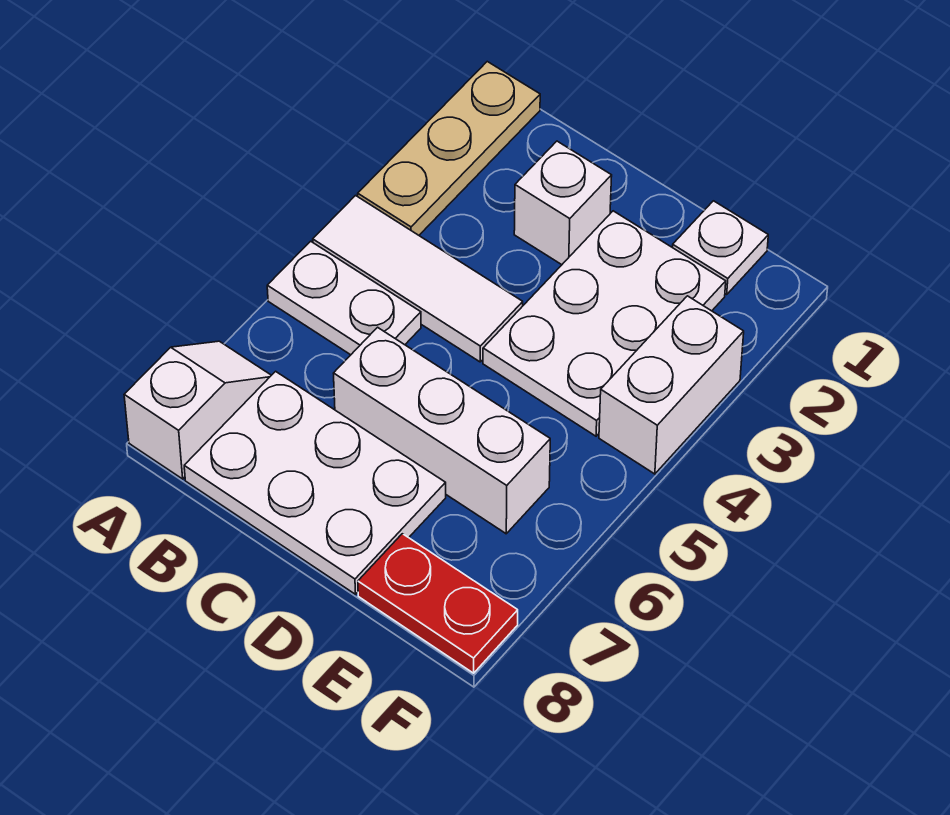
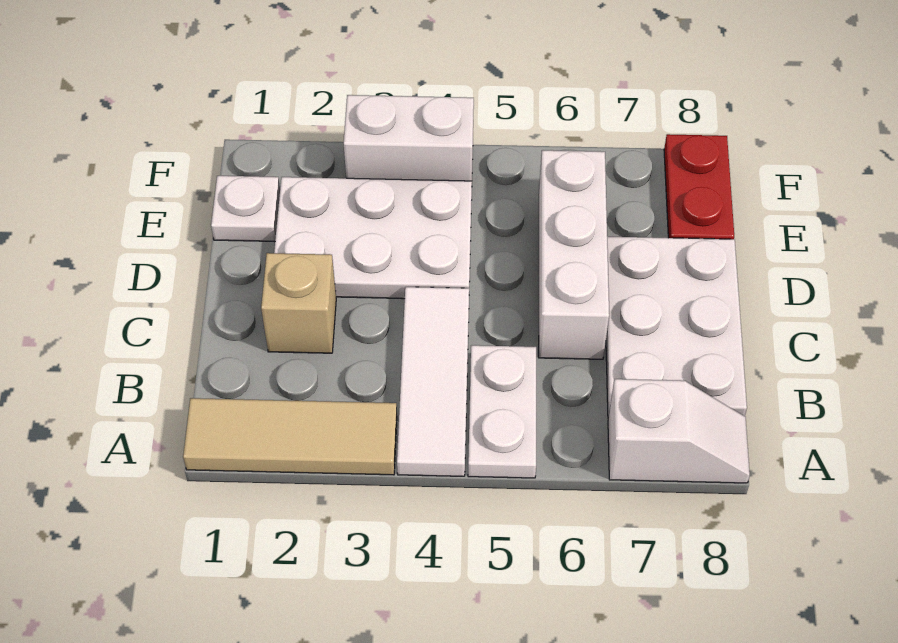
tan plate A1:A3 level 1 -> tan tile A1:A3 level 1
white slope A7:A8 level 1 top 8 -> white slope A7:A8 level 1 top 7
white brick C2 level 1 -> tan brick C2 level 1

